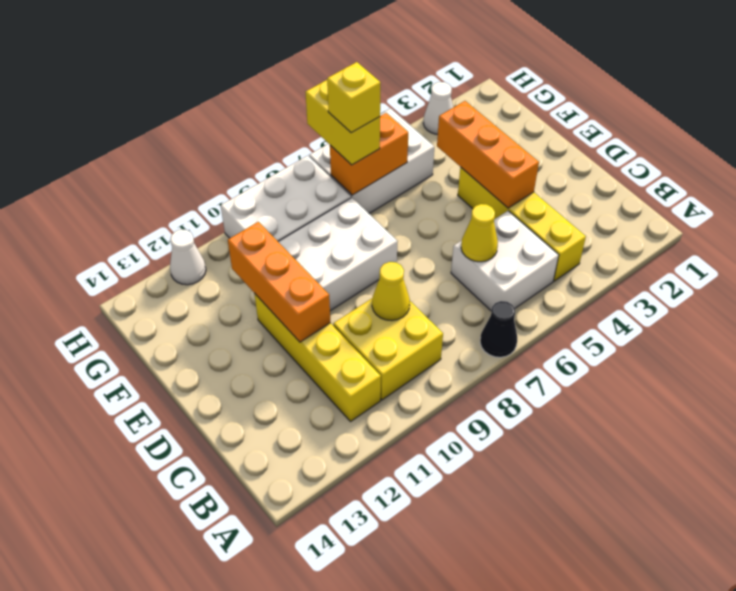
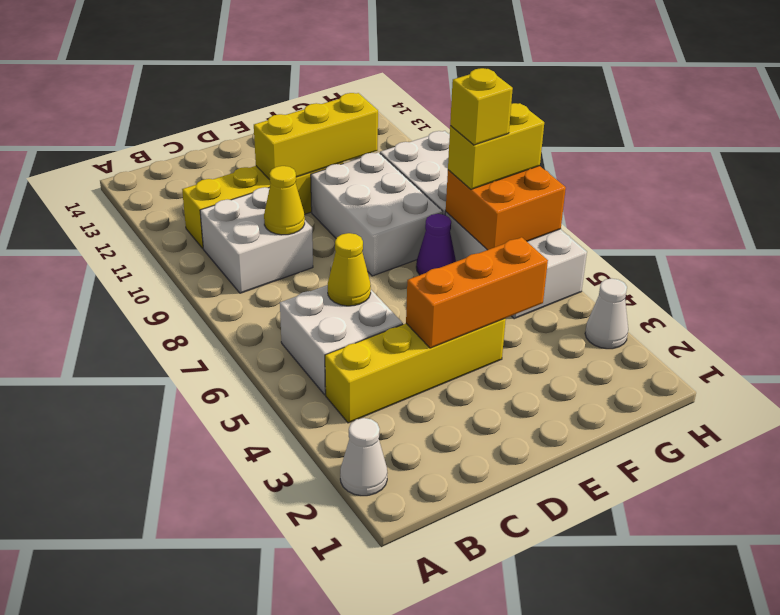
black cone A7 level 1 -> none
yellow brick B9:C10 level 1 -> white brick B9:C10 level 1
orange brick D11:F11 level 2 -> yellow brick D11:F11 level 2
none -> purple cone F7 level 1
orange brick G6:G7 level 2 -> orange brick G6:H7 level 2
white cone H12 level 1 -> white cone A2 level 1

